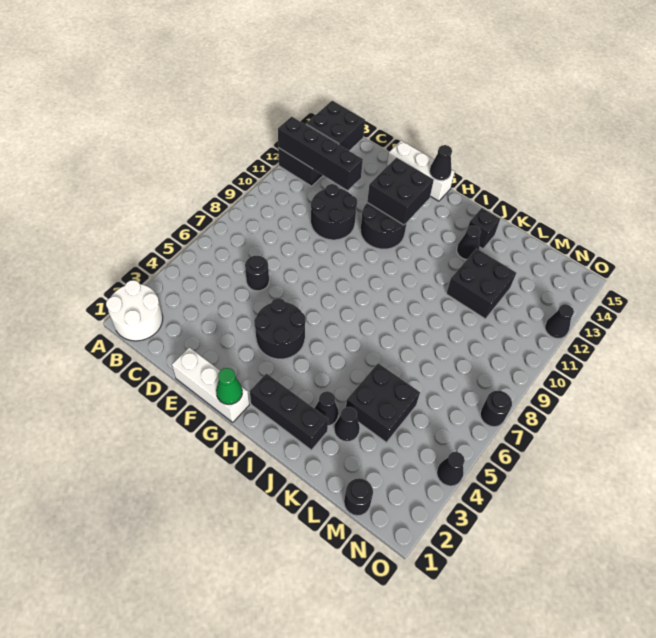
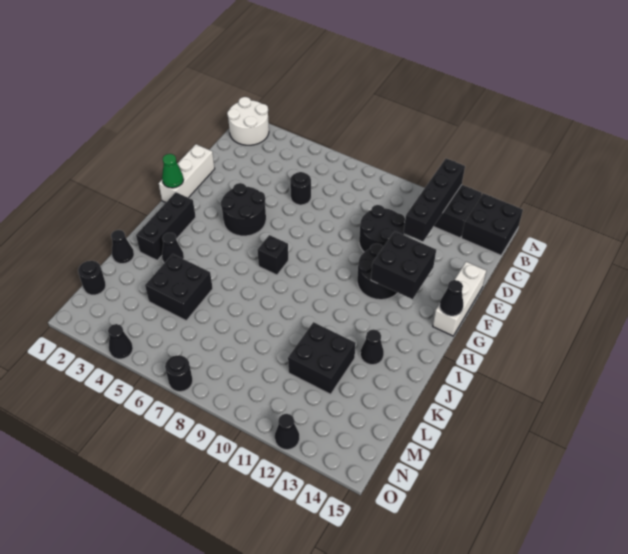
black brick J14 level 1 -> black brick H7 level 1
black cone K3 level 1 -> black cone K1 level 1

